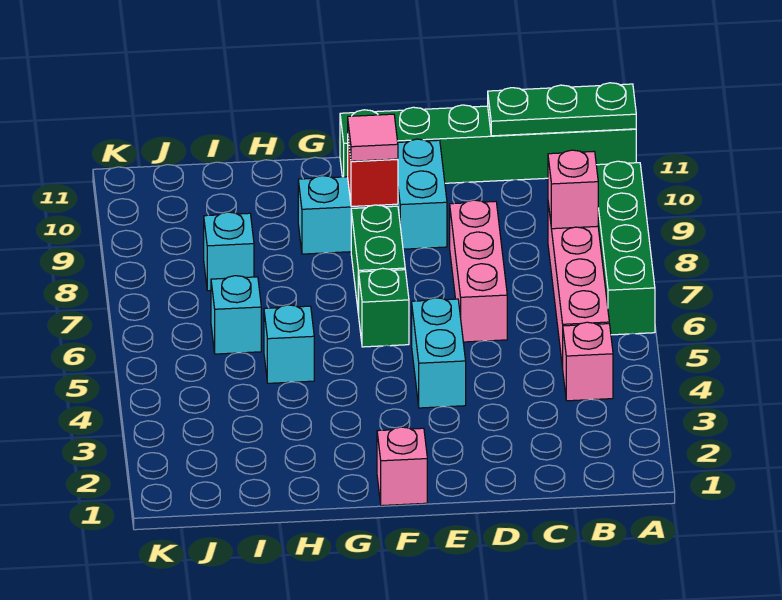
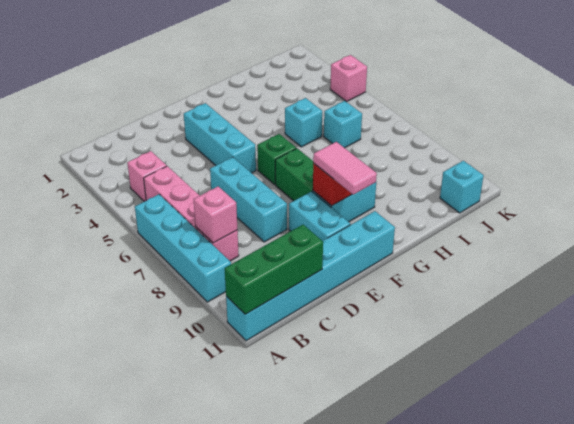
green brick A6:A9 level 1 -> cyan brick A6:A9 level 1
green brick A11:F11 level 1 -> cyan brick A11:F11 level 1
green plate A11:C11 level 2 -> green brick A11:C11 level 2
pink brick D6:D8 level 1 -> cyan brick D6:D8 level 1
cyan brick E4:E5 level 1 -> cyan brick E3:E5 level 1
pink brick F1 level 1 -> pink brick K4 level 1
pink tile F9 level 3 -> pink tile F9:F10 level 3
cyan brick I8 level 1 -> cyan brick J11 level 1

